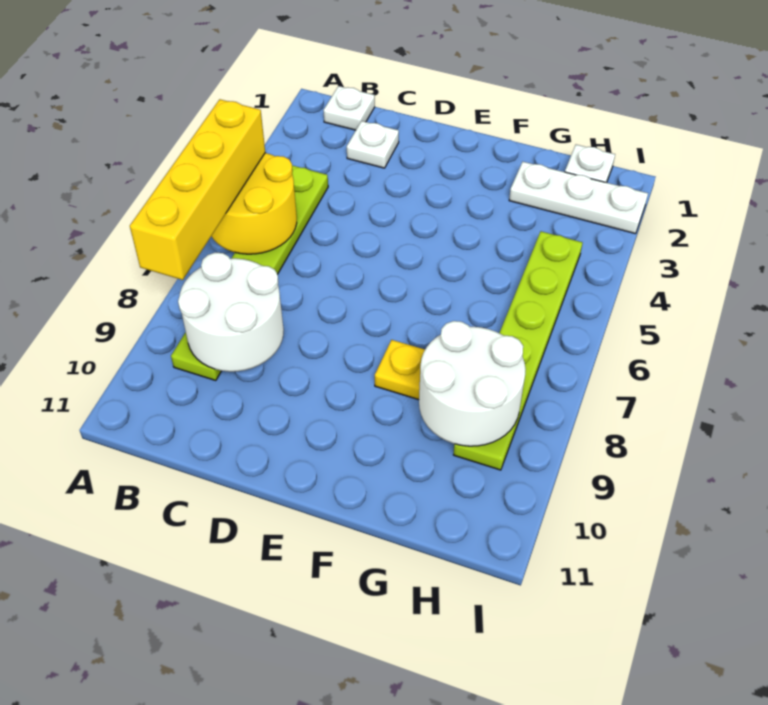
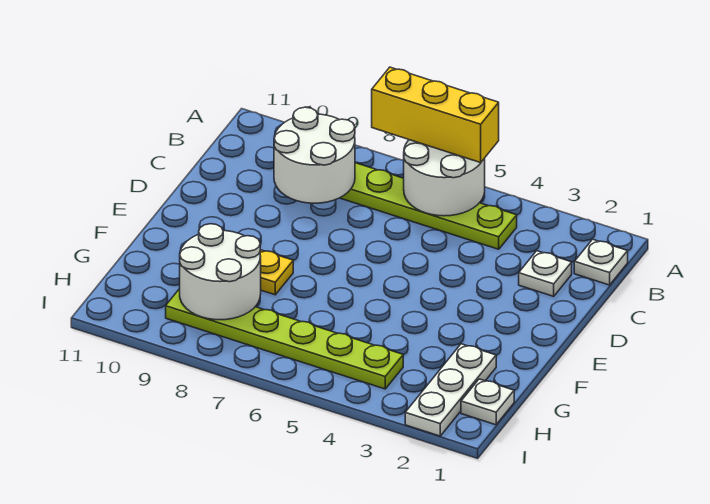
yellow round brick A5:B6 level 2 -> white round brick A5:B6 level 2
yellow brick A5:A8 level 3 -> yellow brick A5:A7 level 3

